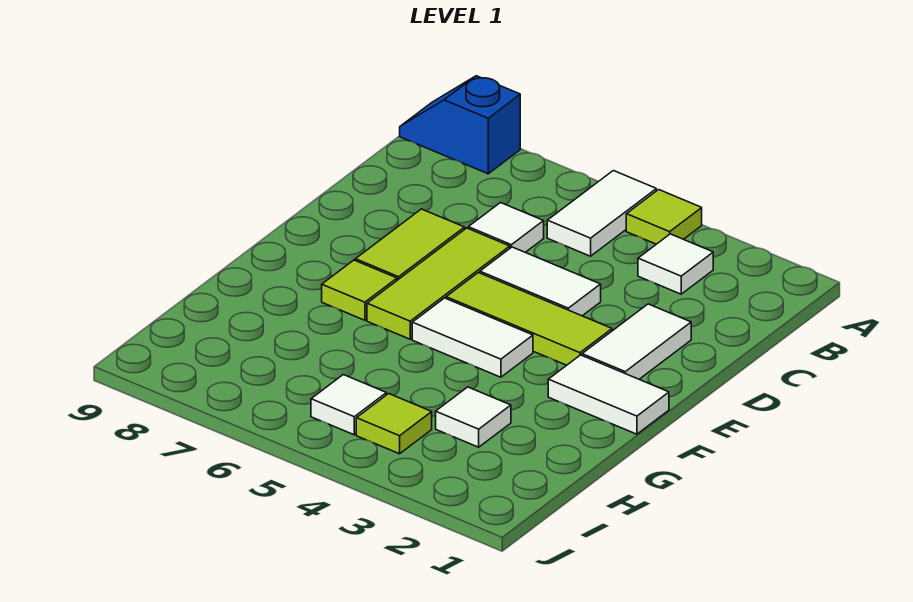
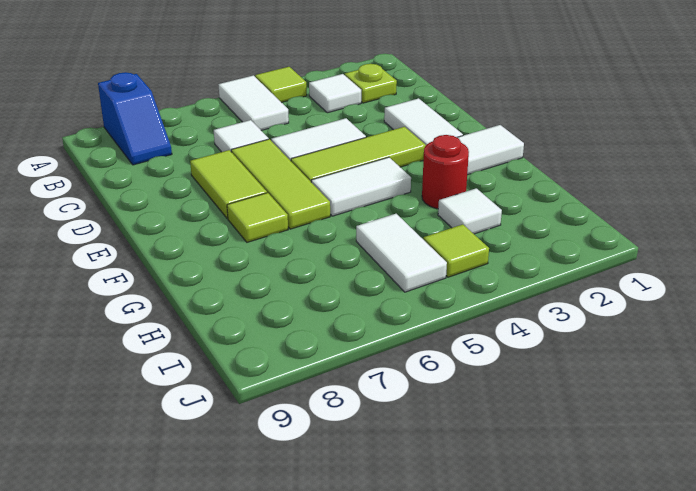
blue slope A8:A9 level 1 top 8 -> blue slope A8:B8 level 1 top A
none -> lime plate B2 level 1
none -> red round brick G3 level 1
white tile I5 level 1 -> white tile H5:I5 level 1

